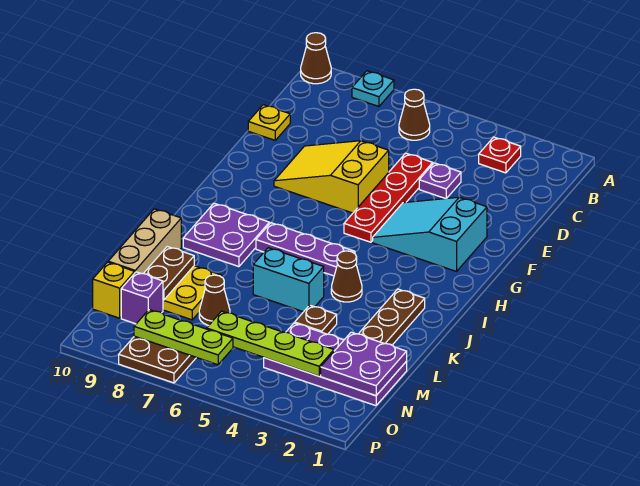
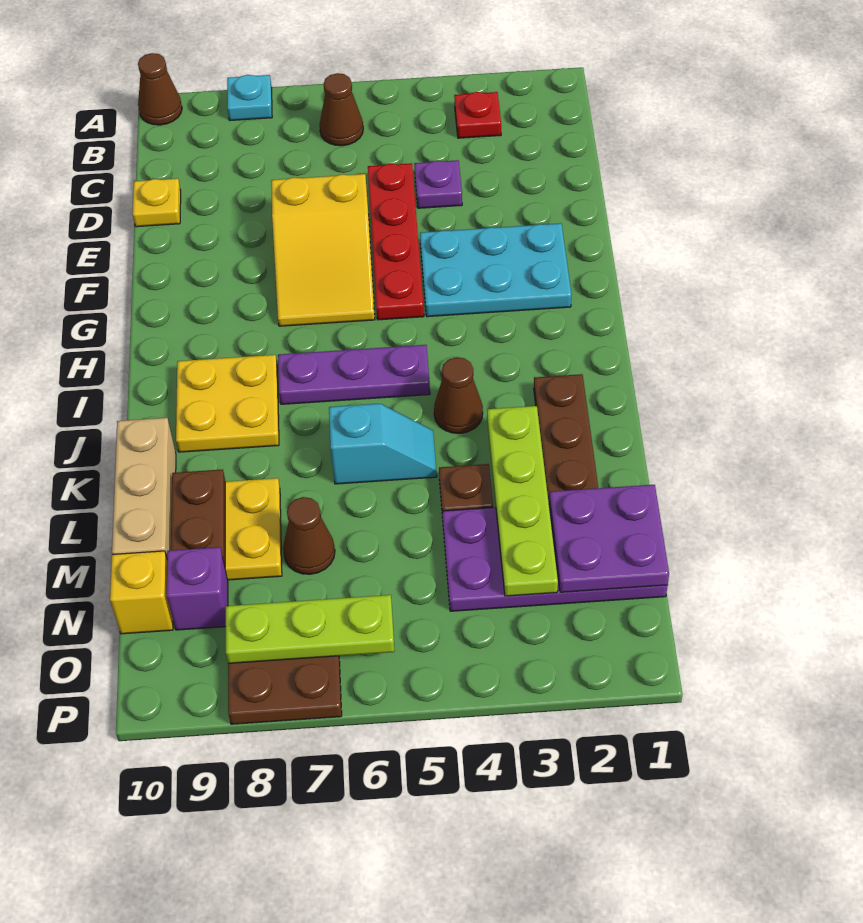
yellow slope E6:F8 level 1 top 6 -> yellow slope E6:G7 level 1 top E
cyan slope F2:G4 level 1 top 2 -> cyan plate F2:G4 level 1
purple plate I8:J9 level 1 -> yellow plate I8:J9 level 1
cyan brick K5:K6 level 1 -> cyan slope K5:K6 level 1 top 6
lime plate N3:N6 level 2 -> lime plate K3:N3 level 2

